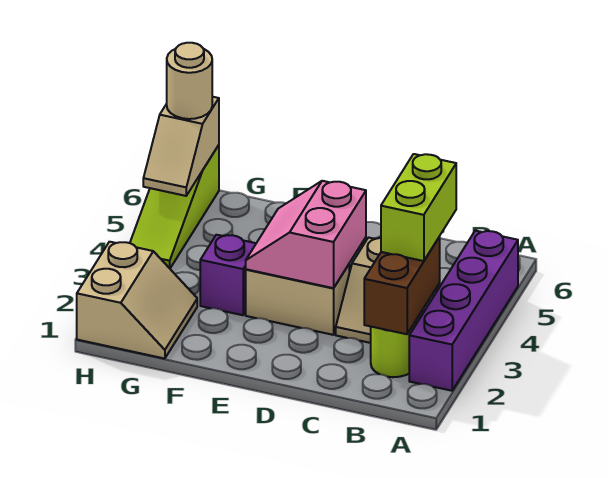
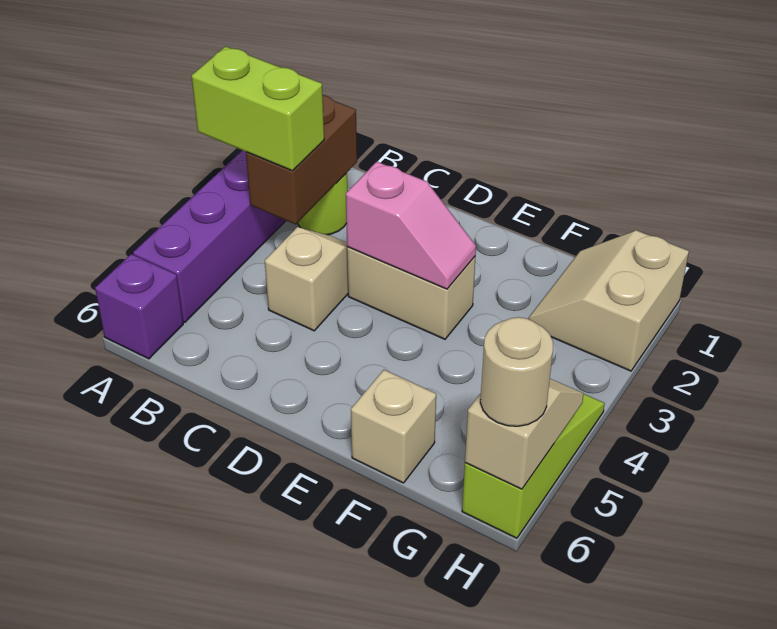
lime brick B3:B4 level 3 -> lime brick A3:B3 level 3
pink slope D3:E4 level 2 top D -> pink slope D3:E3 level 2 top D
purple brick F3 level 1 -> purple brick A6 level 1
none -> tan brick F6 level 1

